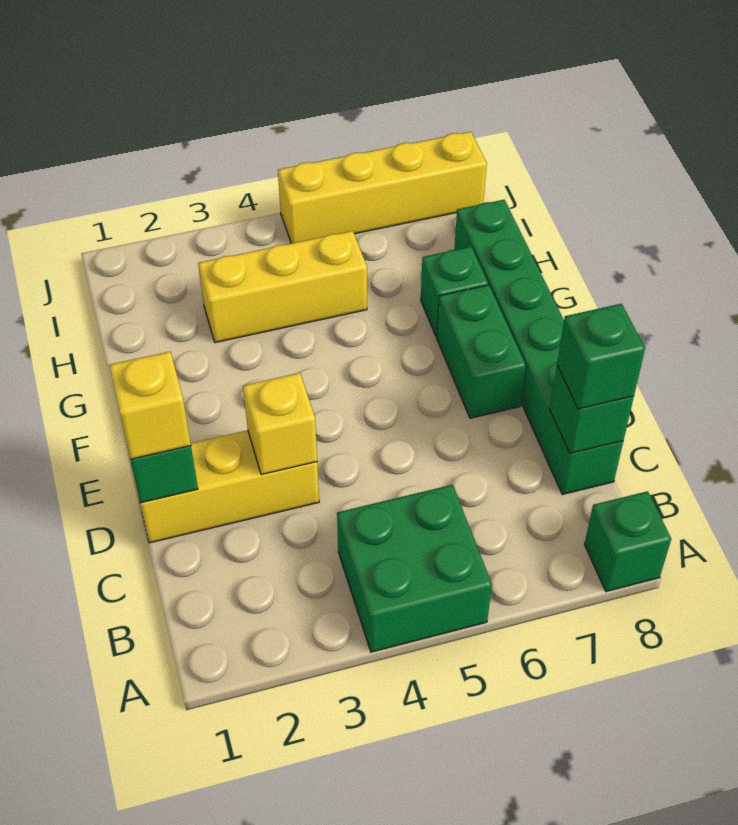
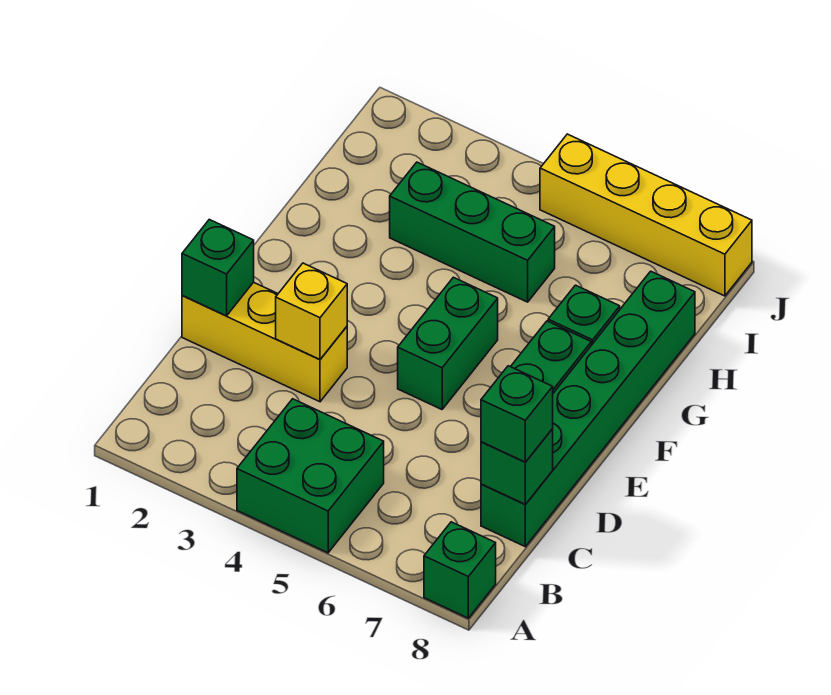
yellow brick D1 level 3 -> none
none -> green brick E5:F5 level 1
yellow brick H3:H5 level 1 -> green brick H3:H5 level 1

